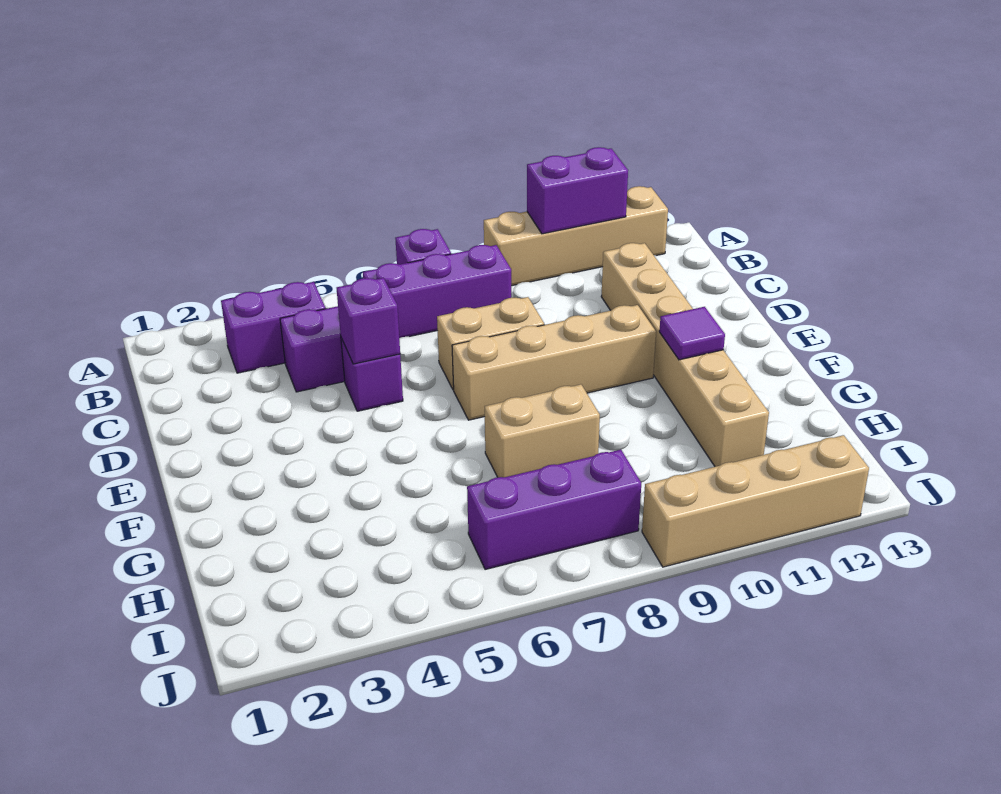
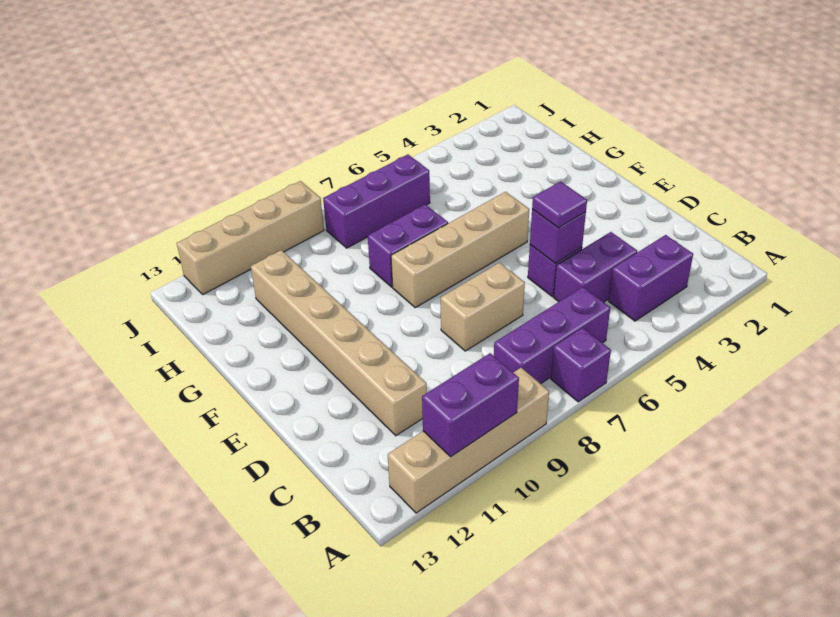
tan brick E7:E10 level 1 -> tan brick F5:F8 level 1
purple tile F11 level 2 -> purple tile D5 level 3
tan brick G7:G8 level 1 -> purple brick G7:G8 level 1

